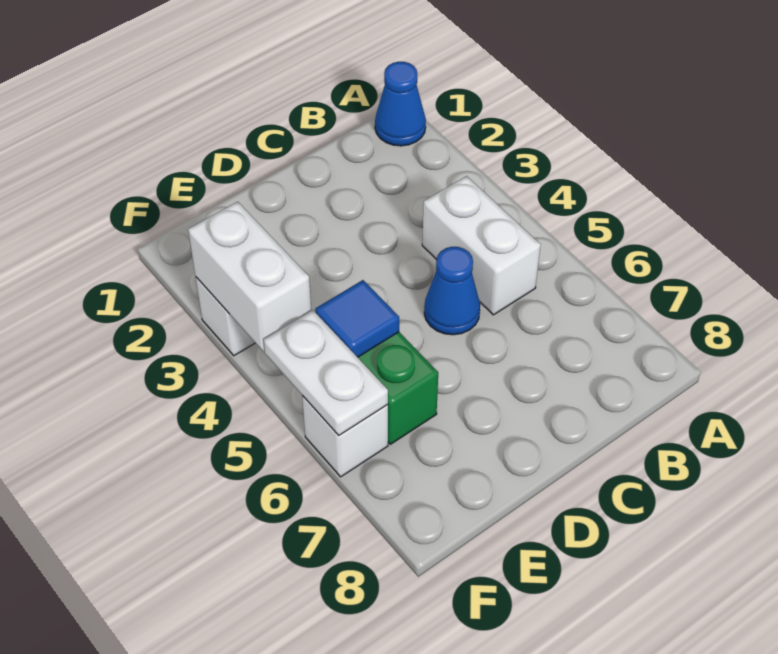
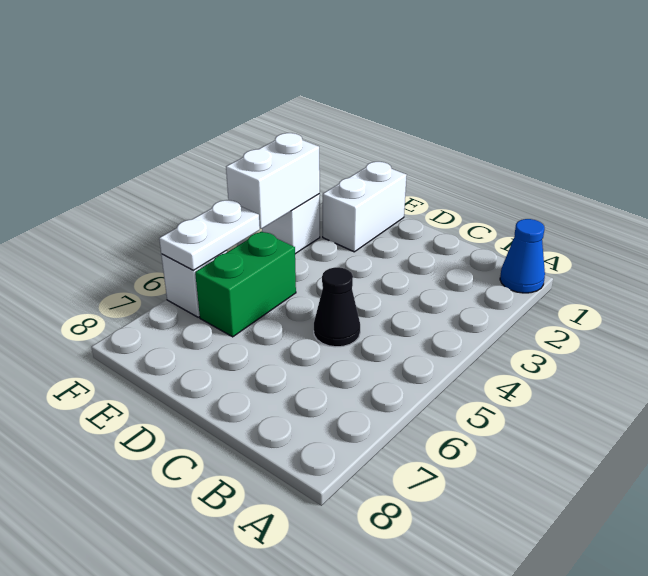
white brick B4:B5 level 1 -> white brick E1:E2 level 1
blue cone C5 level 1 -> black cone C5 level 1
blue tile E5 level 2 -> none

